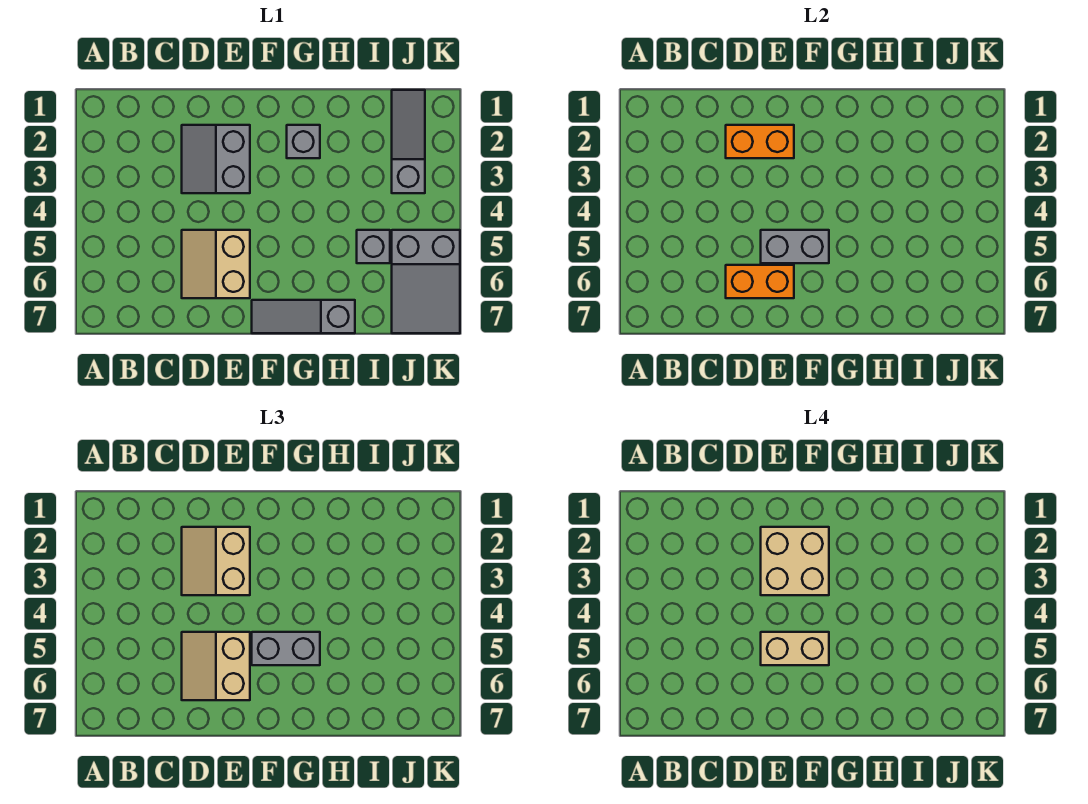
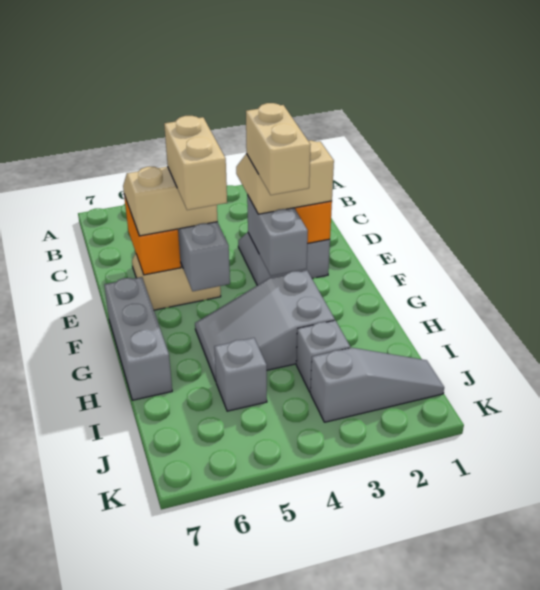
tan brick E2:F3 level 4 -> tan brick E3:F3 level 4
grey brick F5:G5 level 3 -> grey brick E3:F3 level 2
grey slope F7:H7 level 1 top H -> grey brick F7:H7 level 1
grey brick G2 level 1 -> grey brick I3 level 1
grey slope J5:K7 level 1 top 5 -> grey slope G3:H5 level 1 top 3

